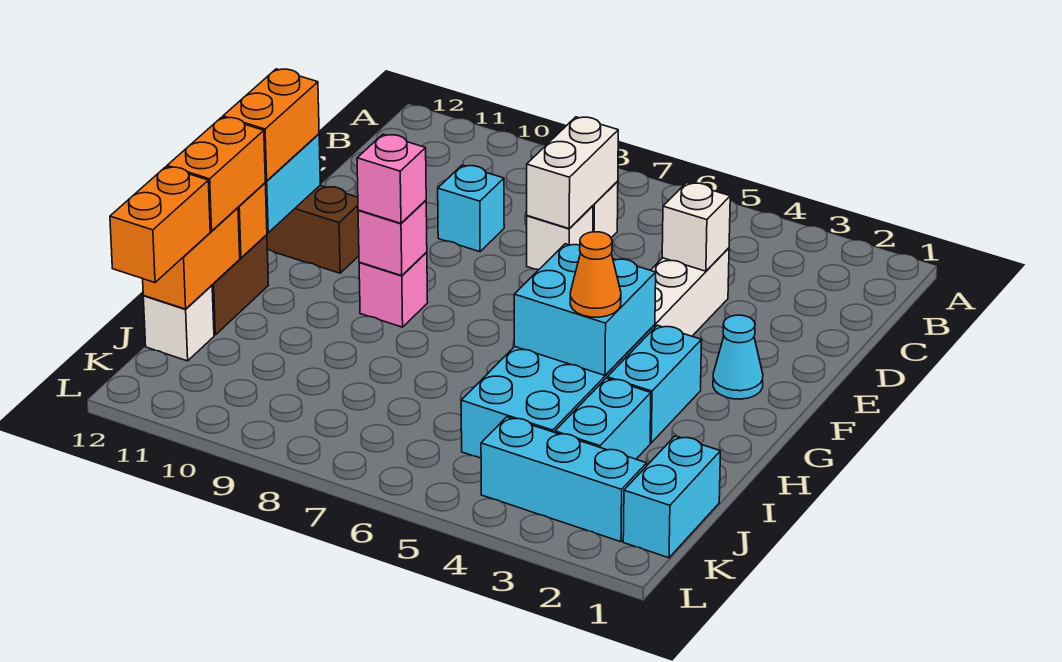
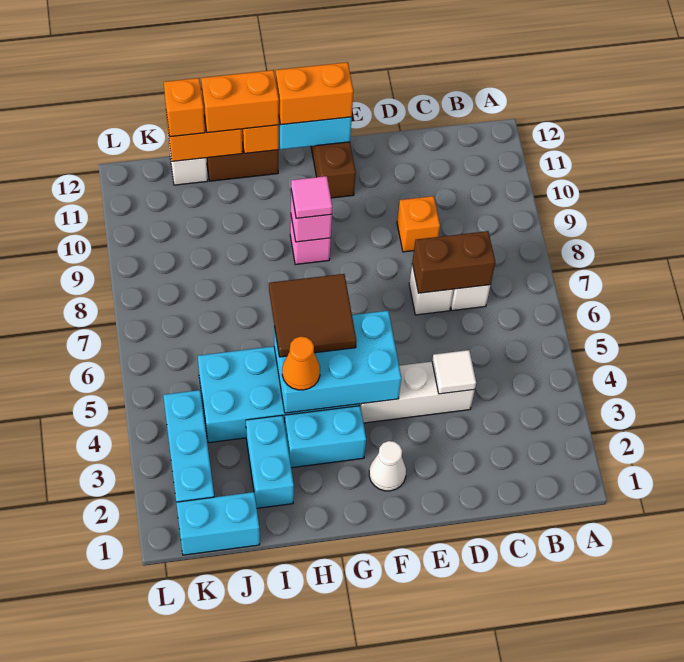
white brick C7:D7 level 2 -> brown brick C7:D7 level 2
white brick D4 level 2 -> white tile D4 level 2
cyan brick D9 level 1 -> orange brick D9 level 1
cyan cone F2 level 1 -> white cone F2 level 1
cyan brick G4:H5 level 2 -> cyan brick F4:H5 level 2
none -> brown tile G5:H6 level 3
pink brick G9 level 3 -> pink tile G9 level 3
cyan brick I3:J3 level 1 -> cyan brick I2:I3 level 1
orange brick J12:K12 level 3 -> orange brick J12 level 3

